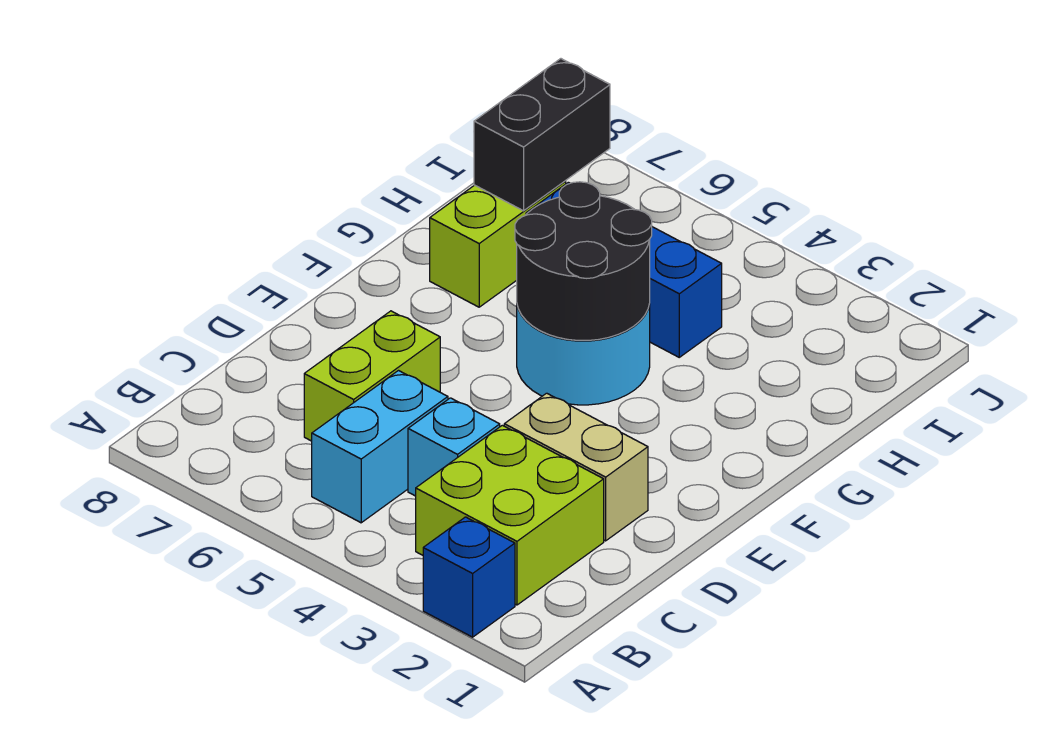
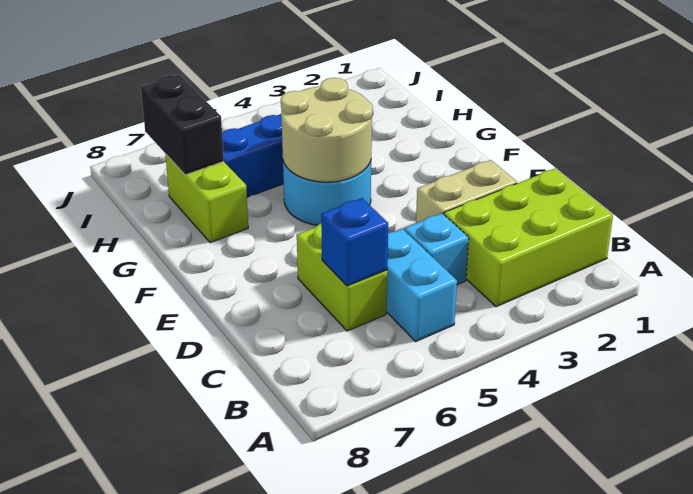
blue brick A2 level 1 -> blue brick C6 level 2
lime brick B2:C3 level 1 -> lime brick B1:C3 level 1
black round brick F4:G5 level 2 -> tan round brick F4:G5 level 2

